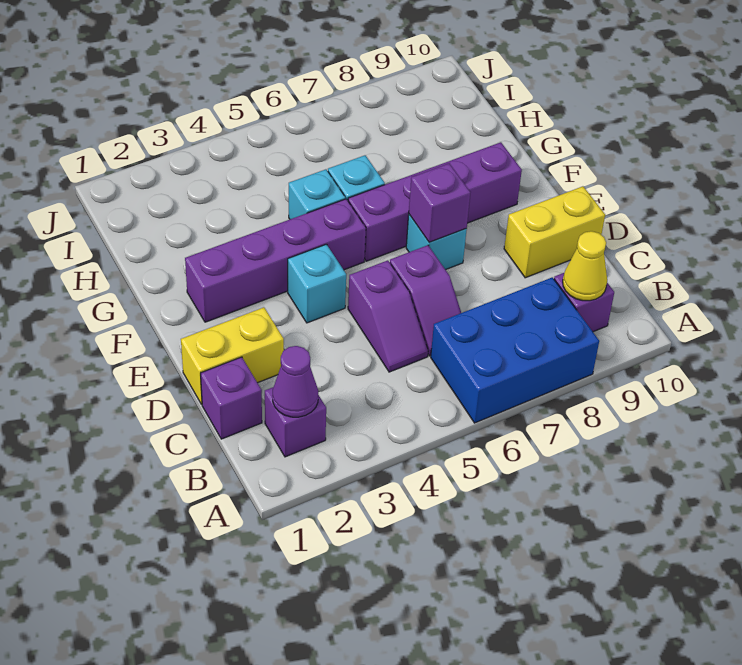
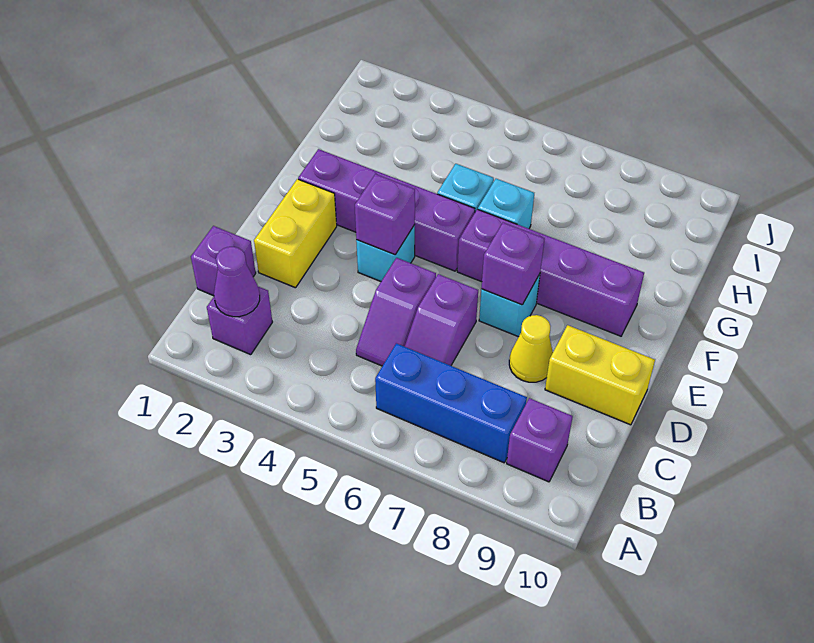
blue brick A6:B8 level 1 -> blue brick B6:B8 level 1
yellow cone B9 level 2 -> yellow cone D8 level 1
yellow brick D1:D2 level 1 -> yellow brick D2:E2 level 1
none -> purple brick E4 level 2

